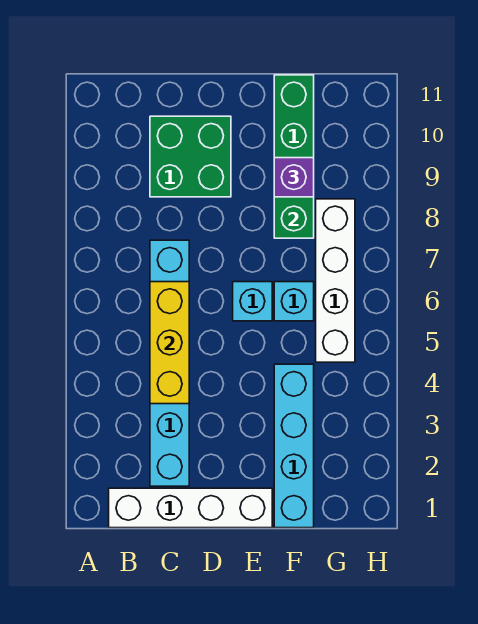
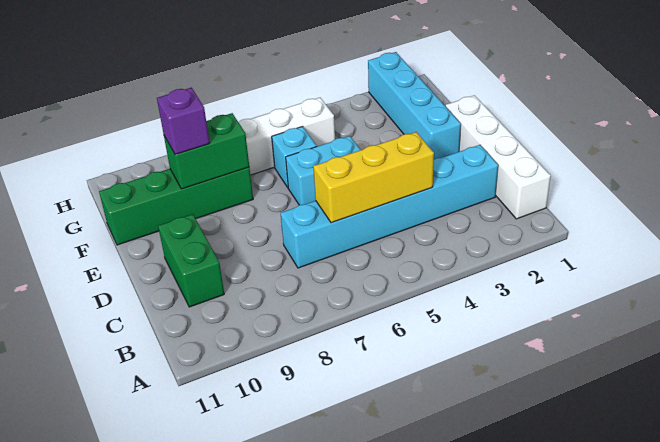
green brick C9:D10 level 1 -> green brick C10:D10 level 1
cyan brick E6 level 1 -> cyan brick E5:E6 level 1
cyan brick F1:F4 level 1 -> cyan brick E2:H2 level 1

